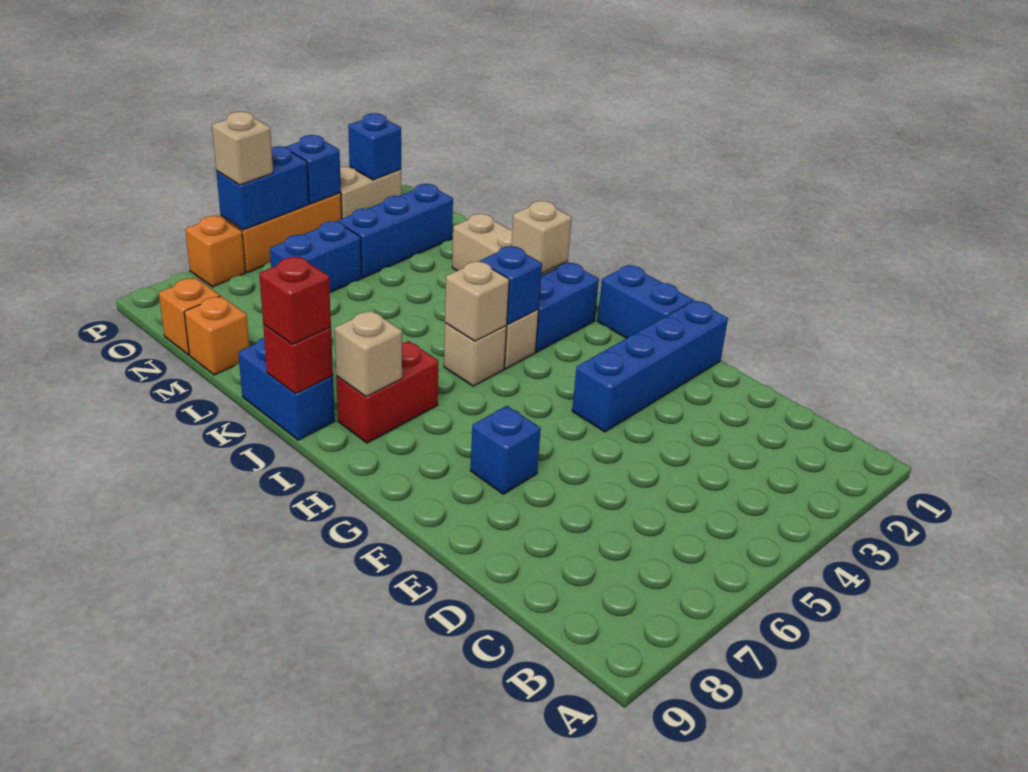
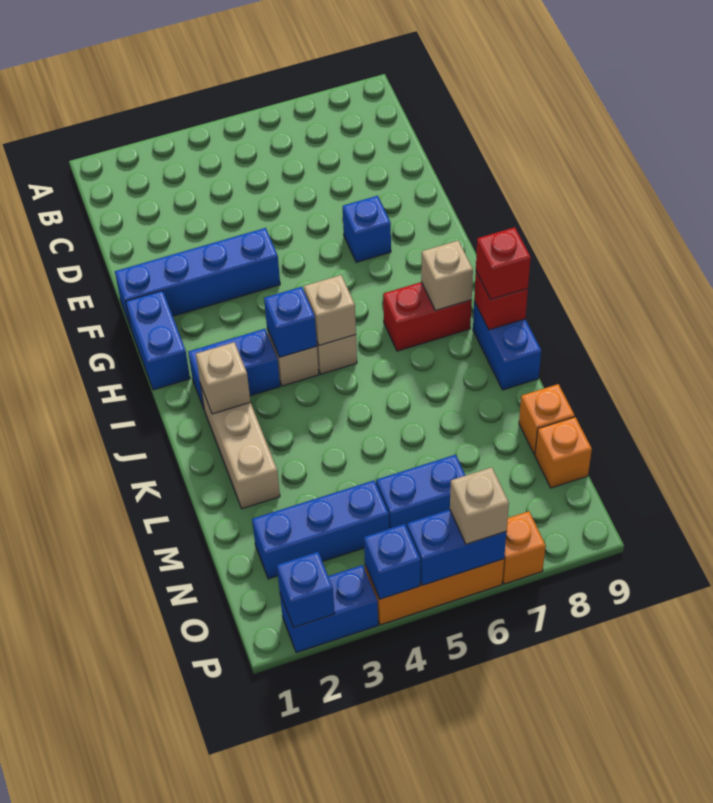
tan brick P2:P3 level 1 -> blue brick P2:P3 level 1

